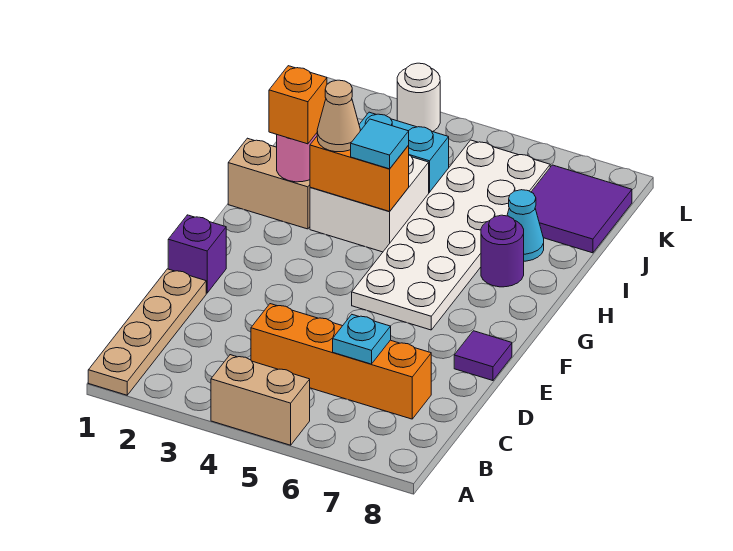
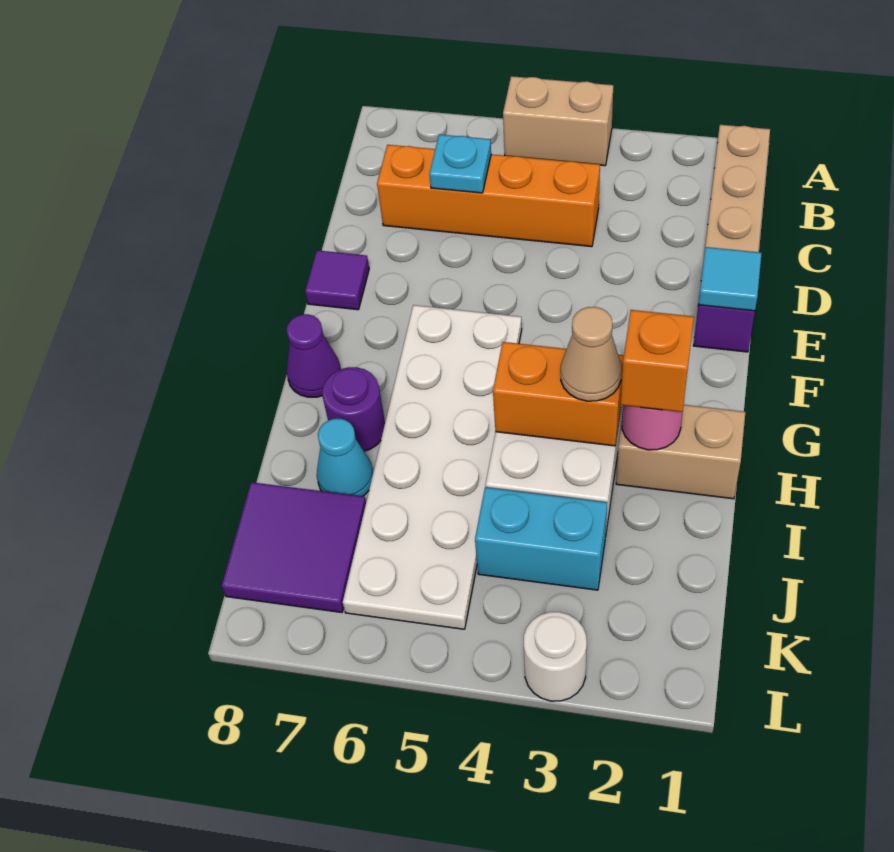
none -> purple cone G8 level 1
cyan tile H4 level 3 -> cyan tile E1 level 2

